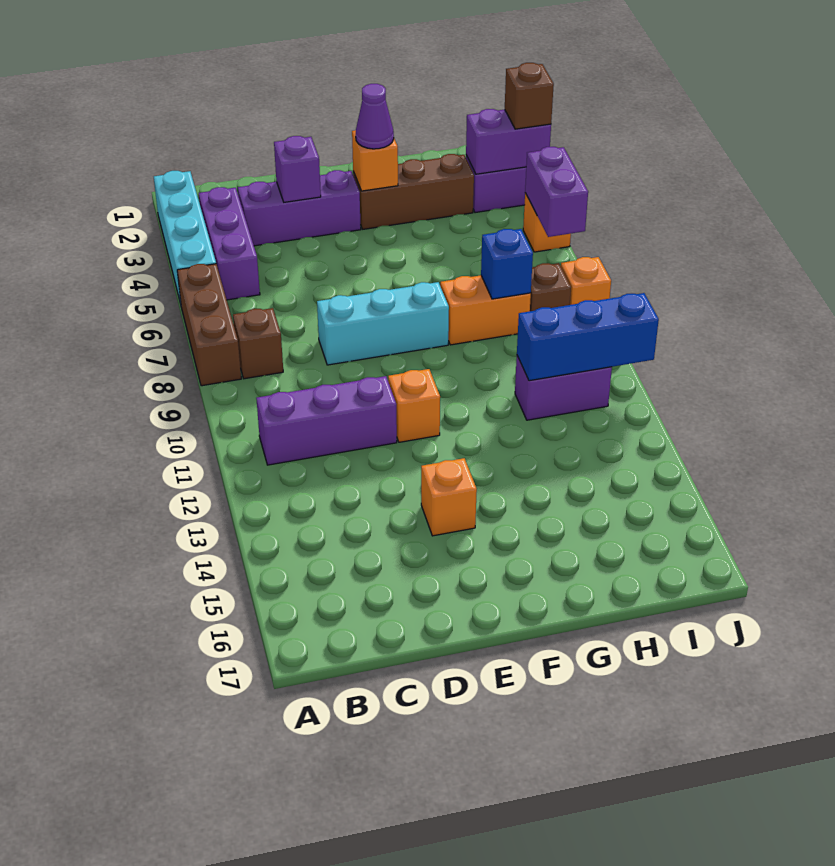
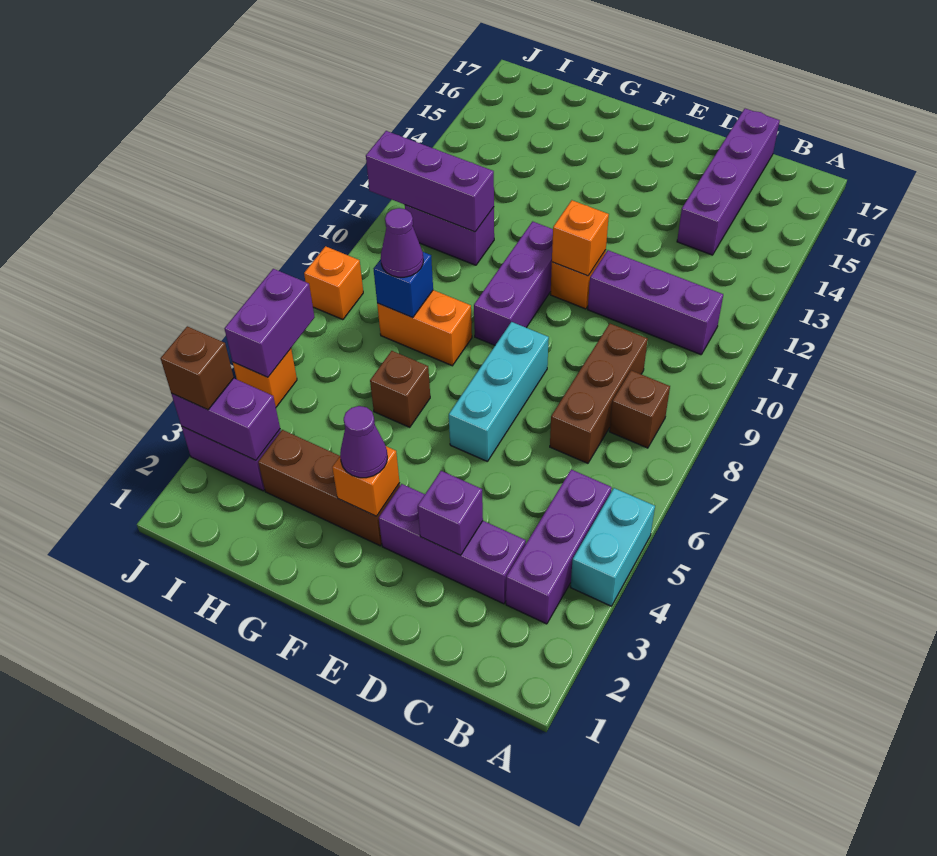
cyan brick A2:A5 level 1 -> cyan brick A4:A5 level 1
brown brick A6:A8 level 1 -> brown brick C7:C9 level 1
none -> purple brick C14:C17 level 1
cyan brick D8:F8 level 1 -> cyan brick E6:E8 level 1
orange brick E14 level 1 -> orange brick E11 level 2
none -> purple brick F9:F11 level 1
none -> purple cone H8 level 3
blue brick H11:J11 level 2 -> purple brick H11:J11 level 2
brown brick I8 level 1 -> brown brick G6 level 1

